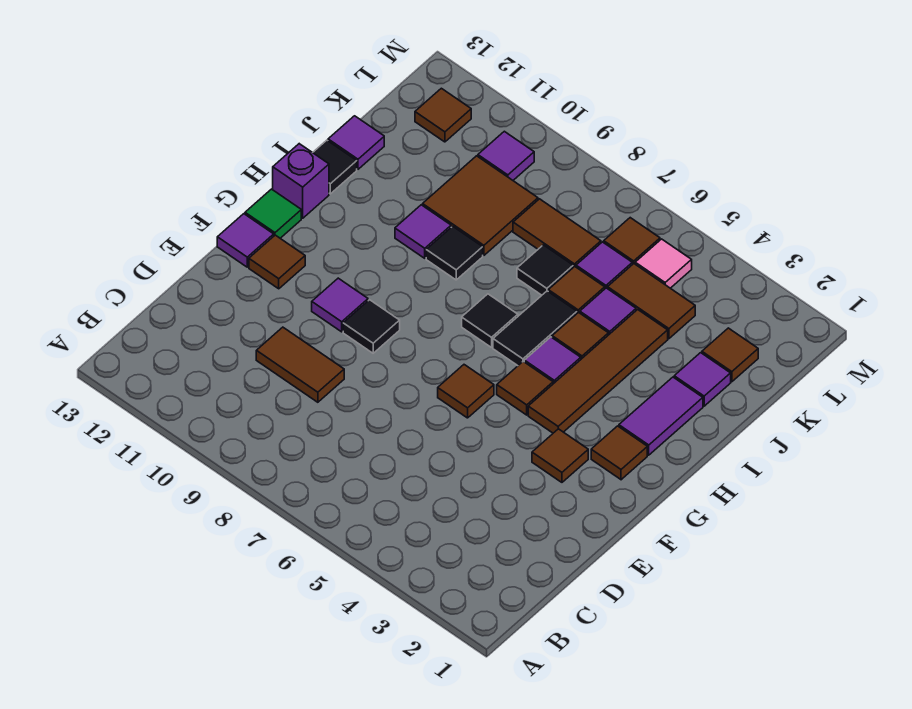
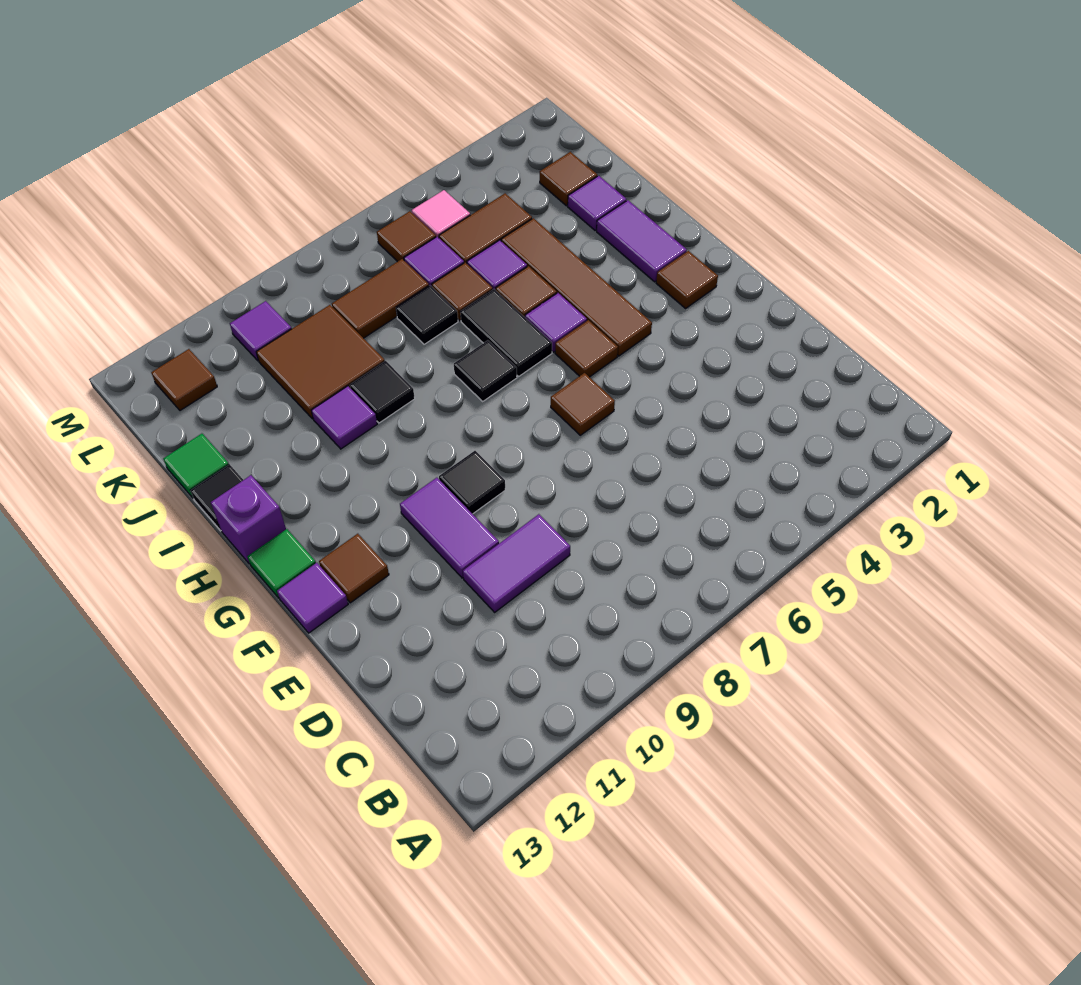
brown tile D9:D10 level 1 -> purple tile D9:D10 level 1
brown tile F3 level 1 -> none
purple tile F10 level 1 -> purple tile E10:F10 level 1
purple tile J13 level 1 -> green tile J13 level 1

